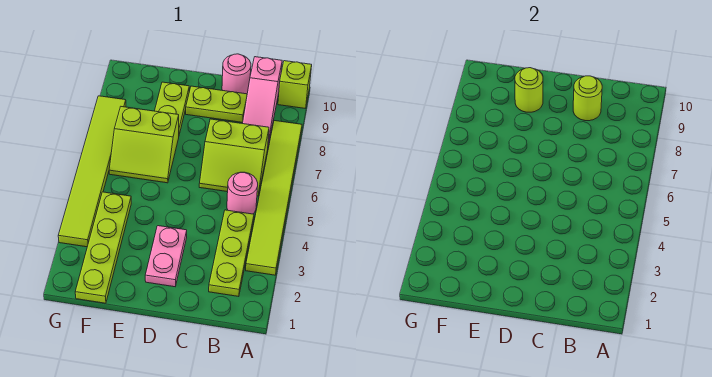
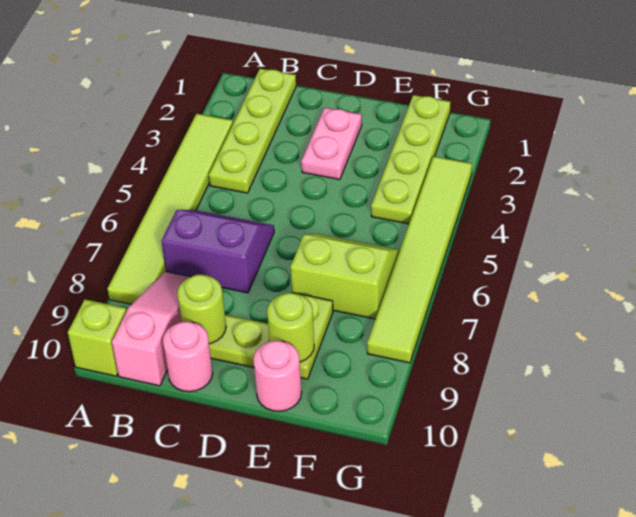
lime plate B2:B4 level 1 -> lime plate B1:B4 level 1
pink round brick B5 level 1 -> pink round brick E10 level 1
lime slope B6:C7 level 1 top 7 -> purple slope B6:C7 level 1 top 7

